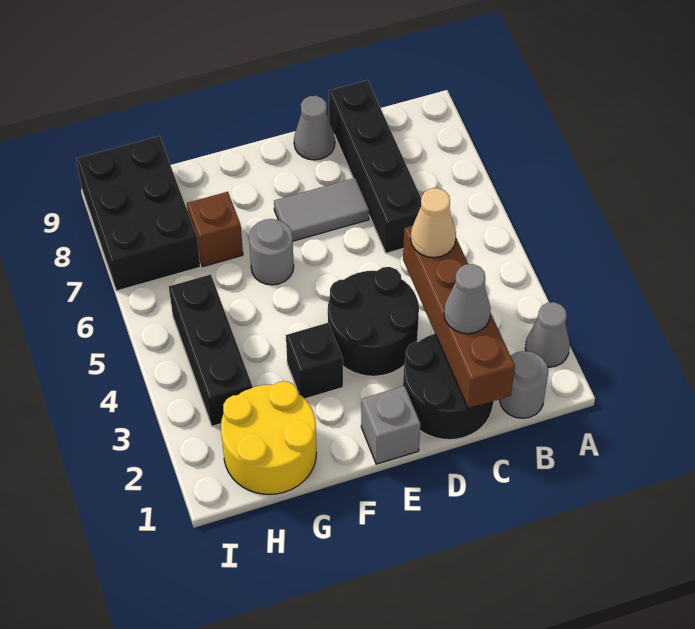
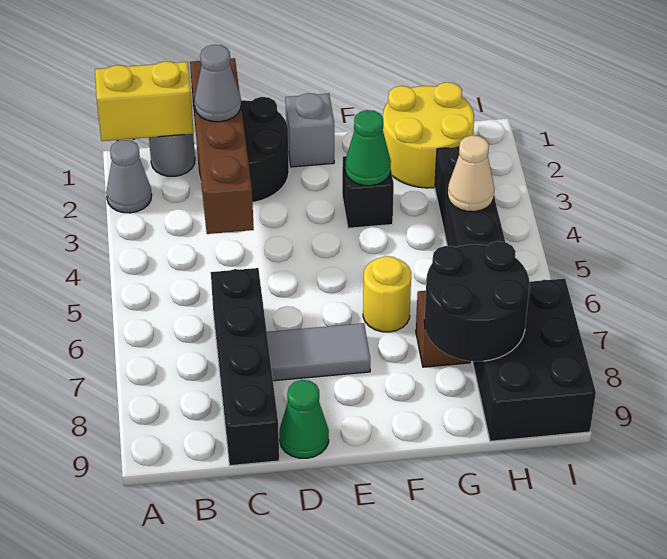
none -> yellow brick A1:B1 level 2
tan cone C4 level 3 -> tan cone H4 level 2
black round brick D3:E4 level 1 -> black round brick G7:H8 level 2
grey cone D9 level 1 -> green cone D9 level 1
none -> green cone F3 level 2
grey round brick F6 level 1 -> yellow round brick F6 level 1

